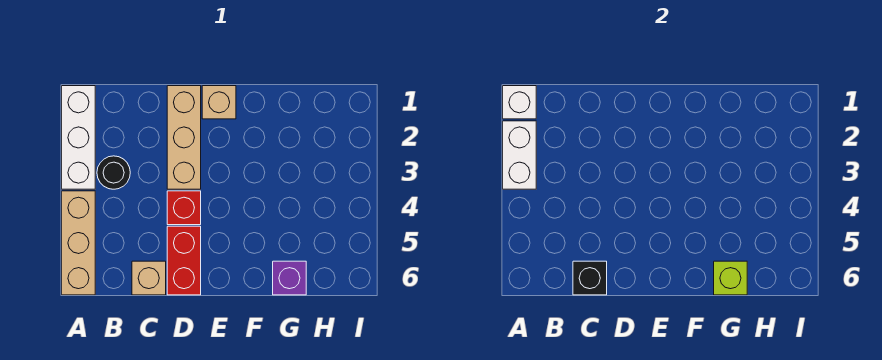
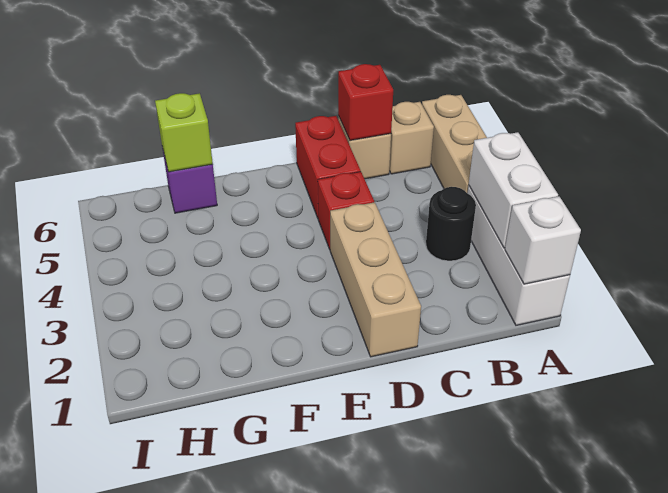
black brick C6 level 2 -> red brick C6 level 2
tan brick E1 level 1 -> tan brick B6 level 1

